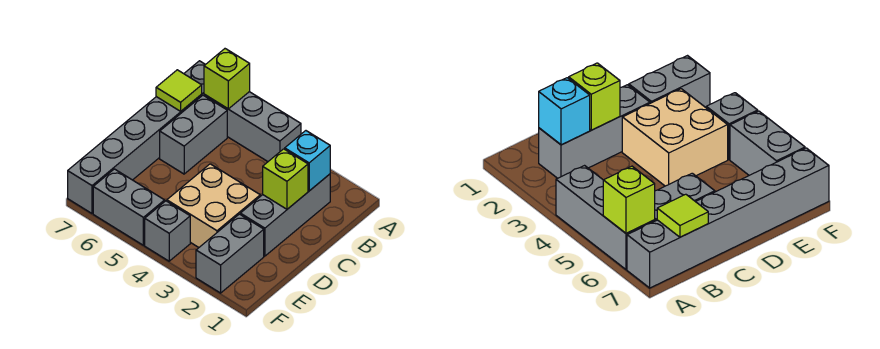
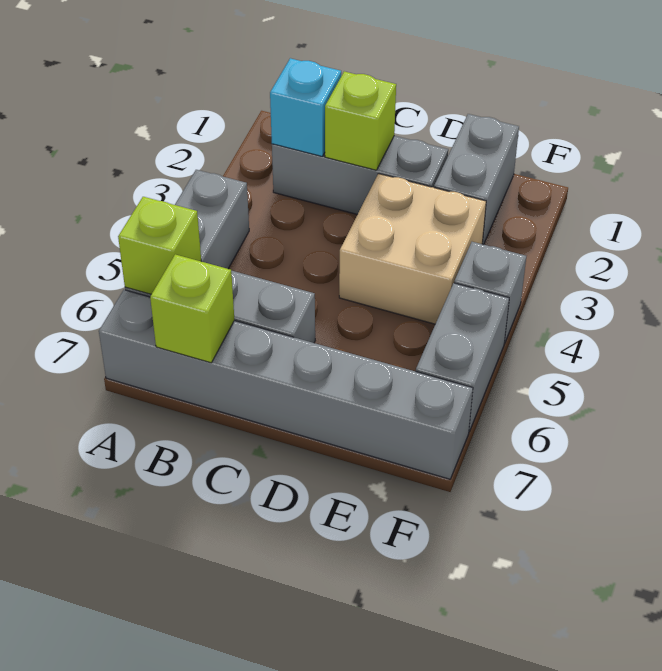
lime tile B7 level 2 -> lime brick B7 level 2
grey brick E2:F2 level 1 -> grey brick E1:E2 level 1

